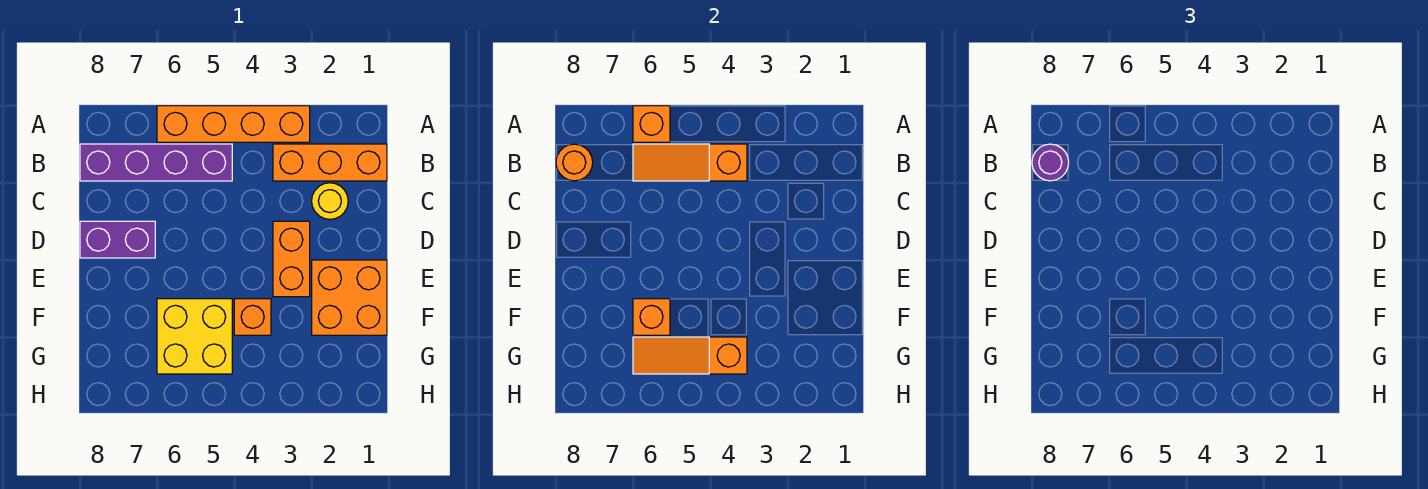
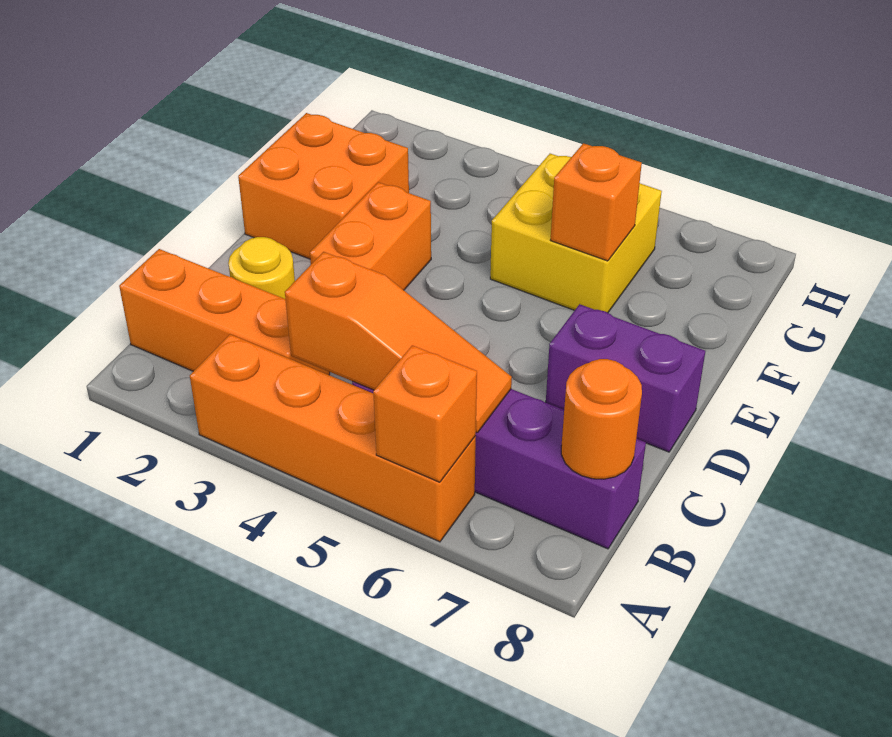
purple round brick B8 level 3 -> none
orange brick F4 level 1 -> none
orange slope G4:G6 level 2 top 4 -> none

